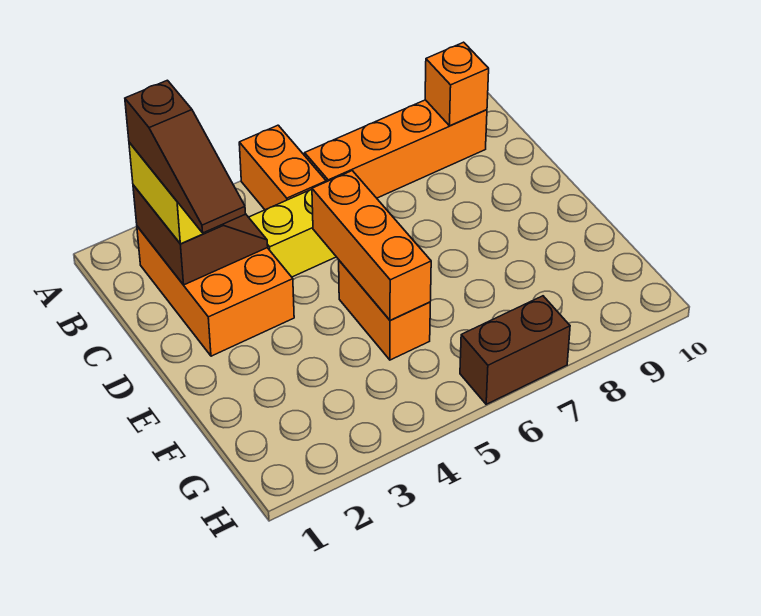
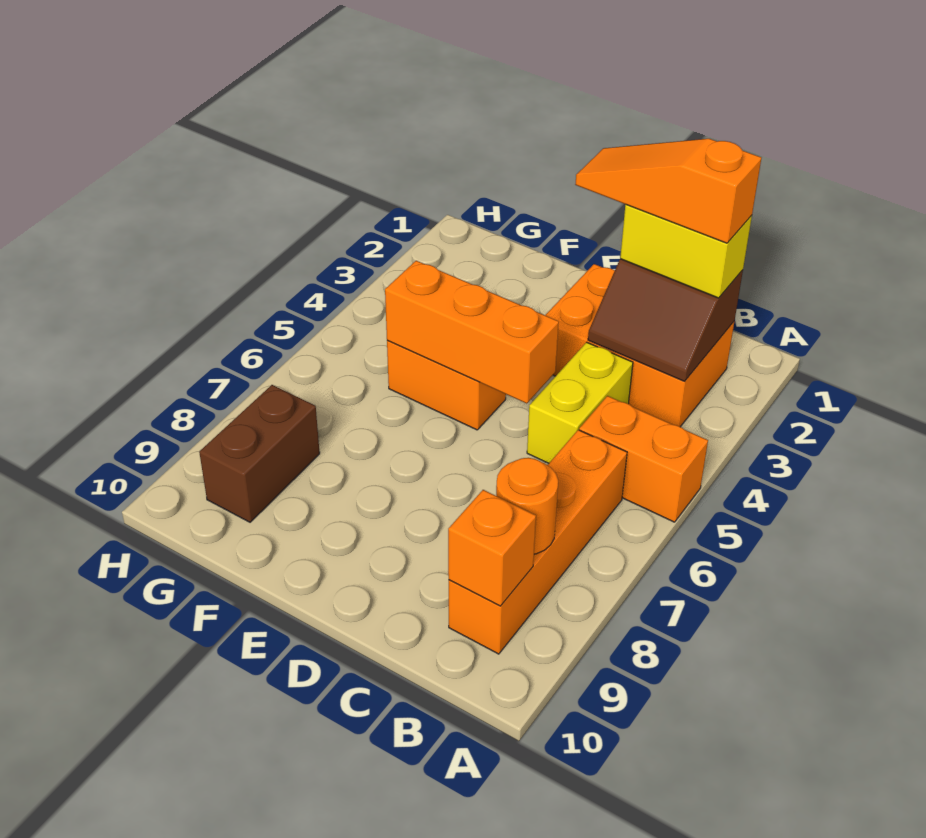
brown slope B2:D2 level 4 top B -> orange slope B2:D2 level 4 top B
none -> orange round brick B8 level 2
brown brick H6:H7 level 1 -> brown brick G8:G9 level 1

